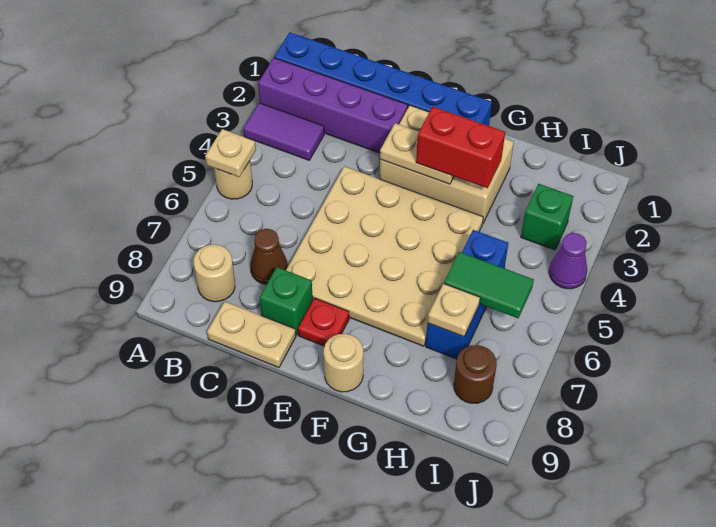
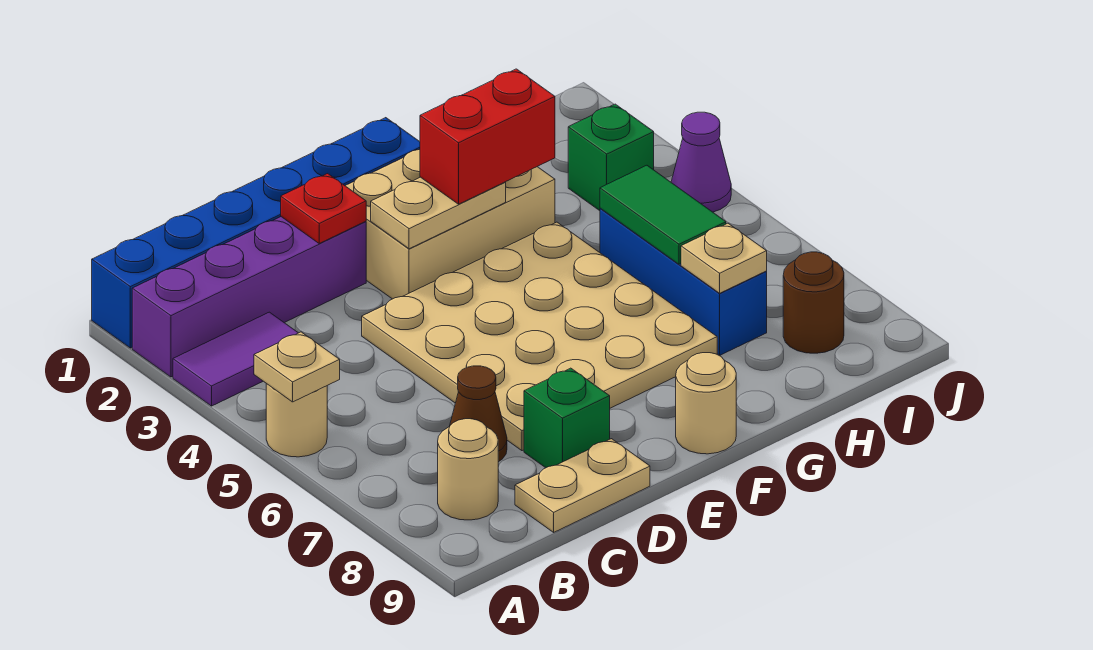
red plate E8 level 1 -> red plate D2 level 2
green tile H6:I6 level 2 -> green tile H5:H6 level 2

